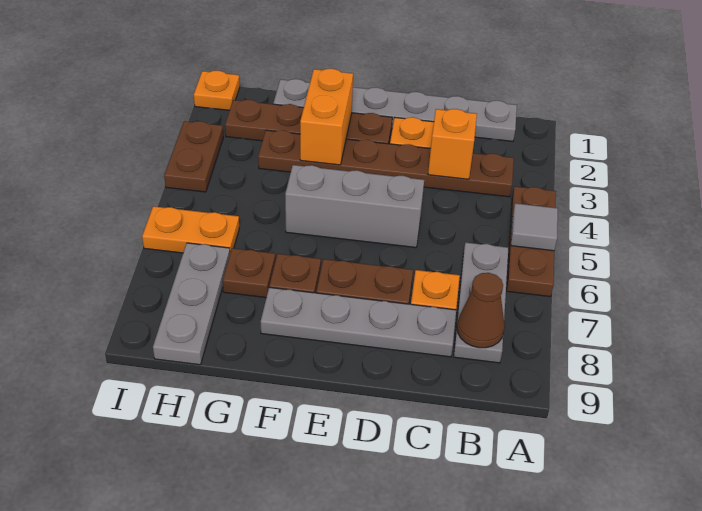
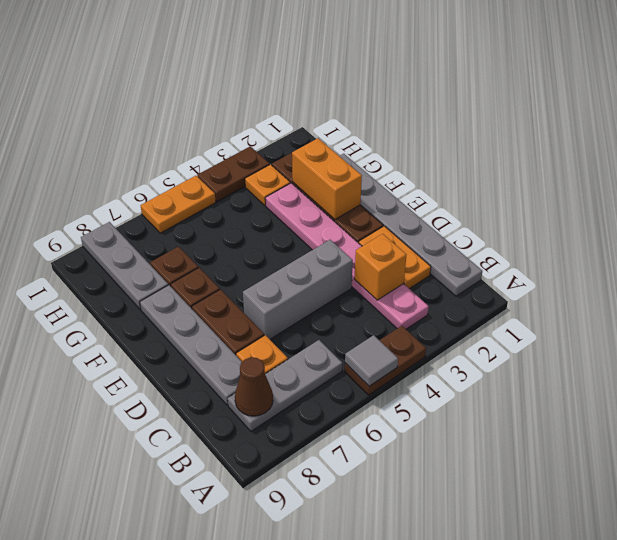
brown plate A4:A6 level 1 -> brown plate A4:A5 level 1
brown plate B3:G3 level 1 -> pink plate B3:G3 level 1
grey brick D5:F5 level 1 -> grey brick D4:D6 level 1
orange brick F2:F3 level 2 -> orange brick F2:G2 level 2
orange plate H6:I6 level 1 -> orange plate I5:I6 level 1
grey plate H7:H9 level 1 -> grey plate G8:I8 level 1
orange plate I1 level 1 -> orange plate H3 level 1

